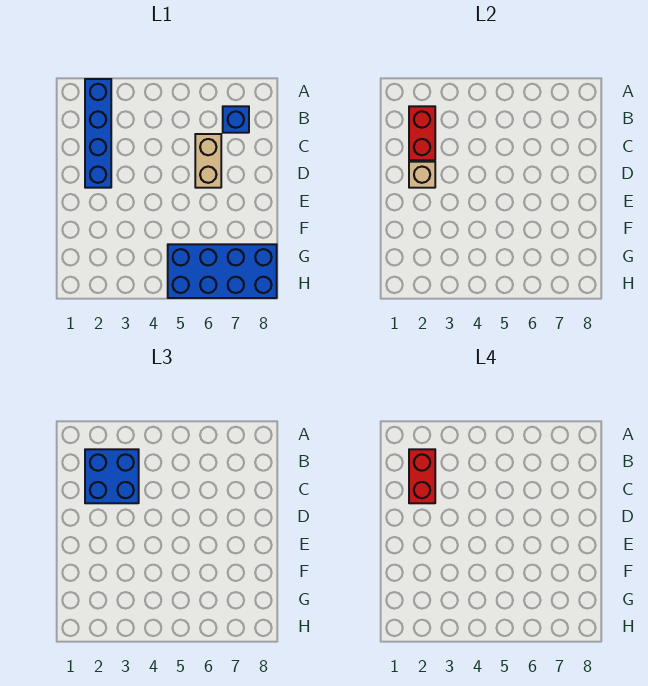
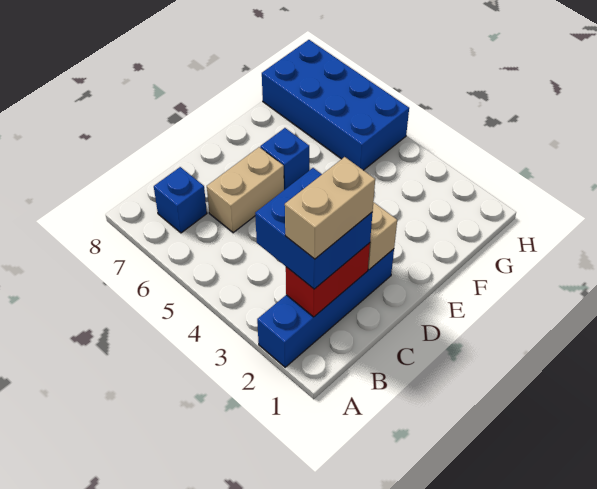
red brick B2:C2 level 4 -> tan brick B2:C2 level 4
none -> blue brick E6 level 1

